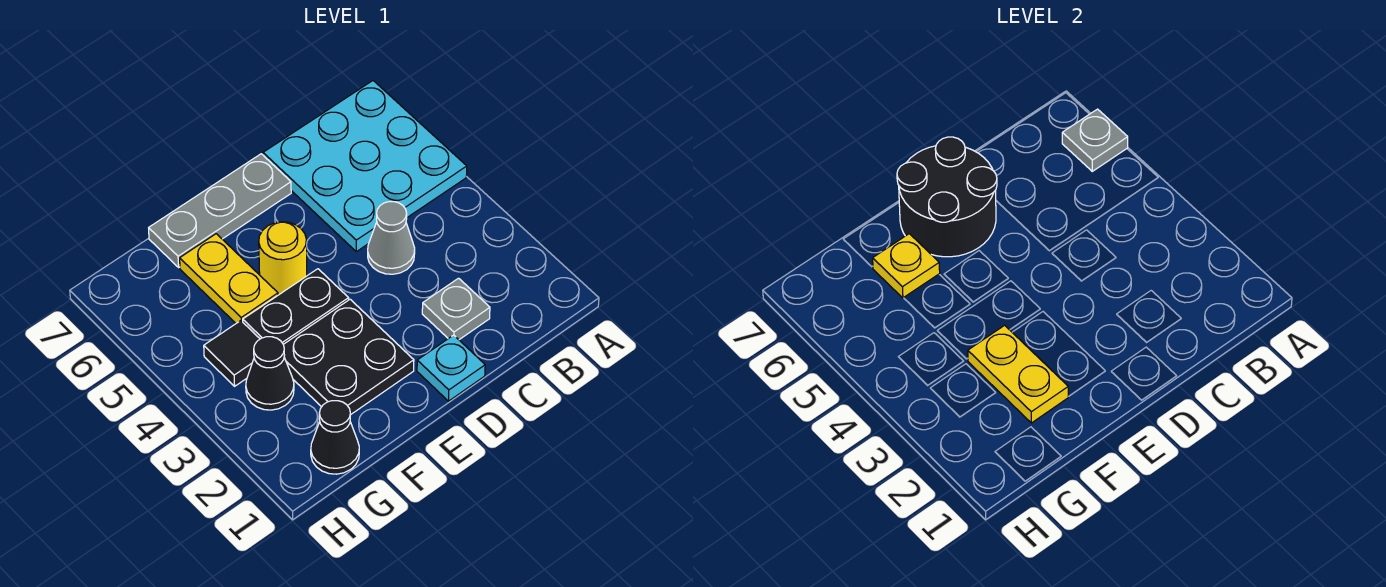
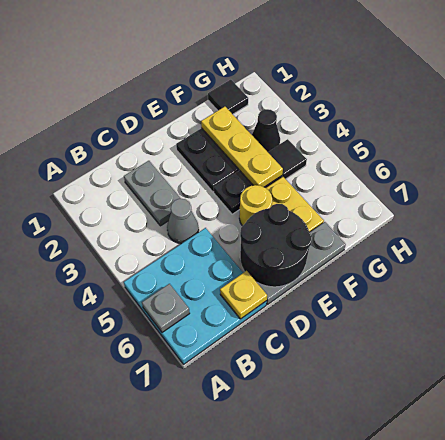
grey plate C2 level 1 -> grey plate C2:C3 level 1
cyan plate D1 level 1 -> none
yellow plate F2:F3 level 2 -> yellow plate F2:F4 level 2
yellow plate F6 level 2 -> yellow plate C7 level 2
black cone G1 level 1 -> black tile G1 level 1

